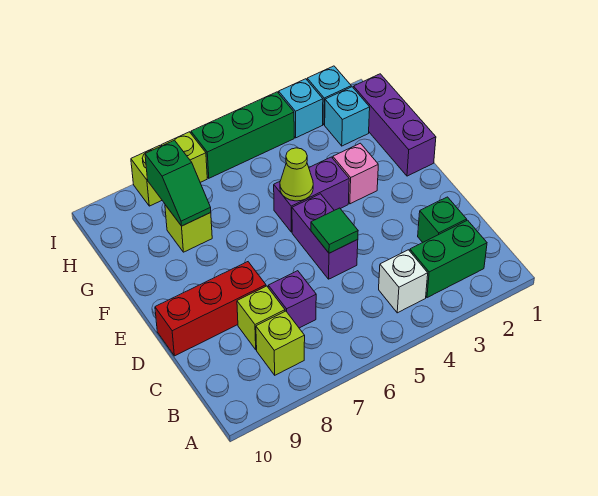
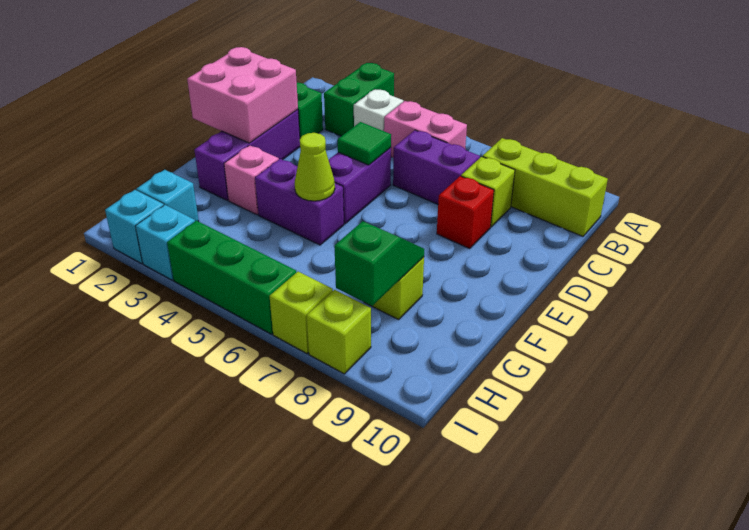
green brick B2:B3 level 1 -> green brick A3:B3 level 1
none -> pink brick B5:B6 level 1
lime brick B8 level 1 -> lime brick B8:B10 level 1
purple brick C7 level 1 -> purple brick C6:C7 level 1
none -> pink brick D1:E2 level 2
red brick D8:D10 level 1 -> red brick D8 level 1
purple brick F1:H1 level 1 -> purple brick D2:F2 level 1

